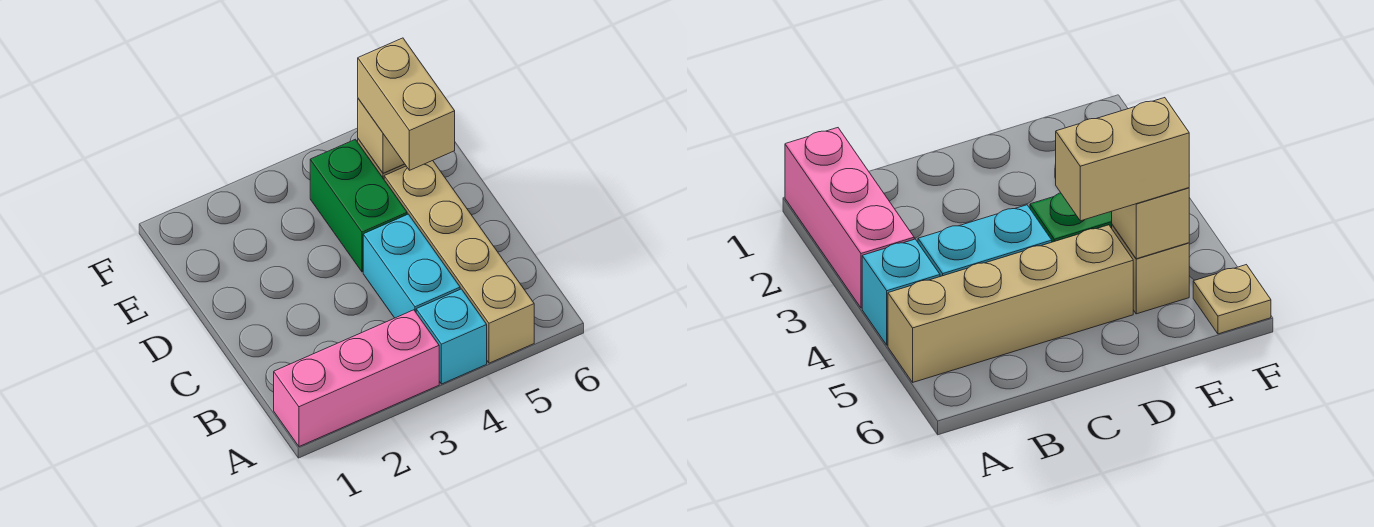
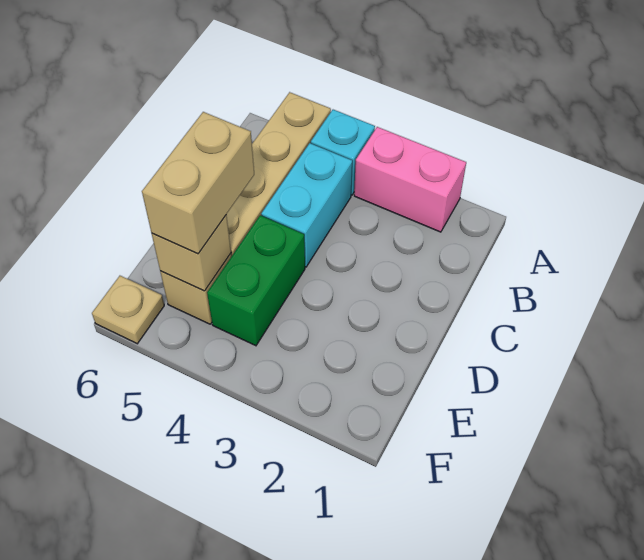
pink brick A1:A3 level 1 -> pink brick A2:A3 level 1

